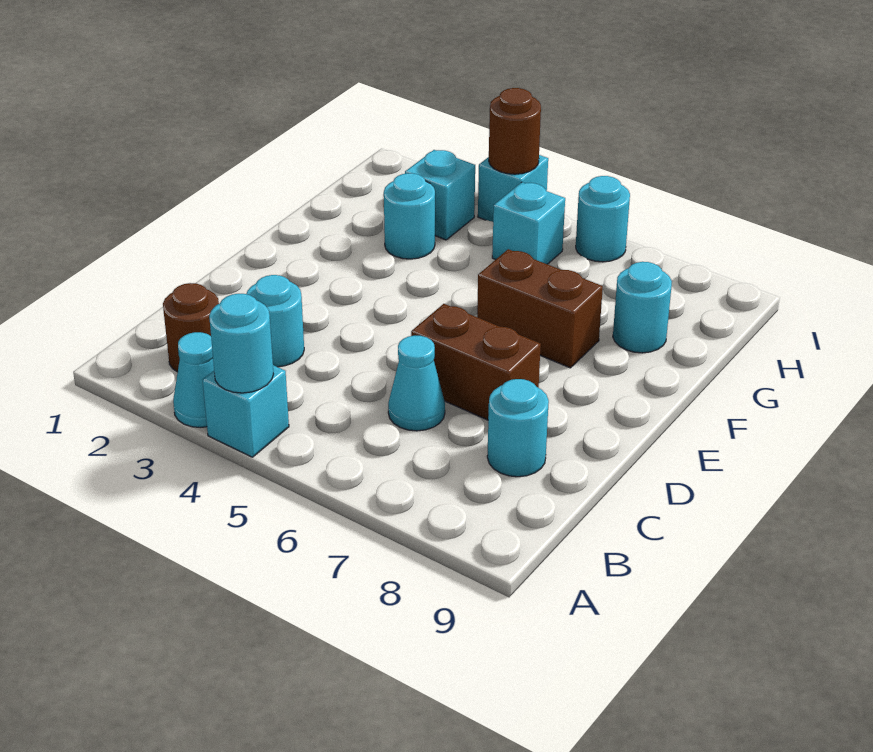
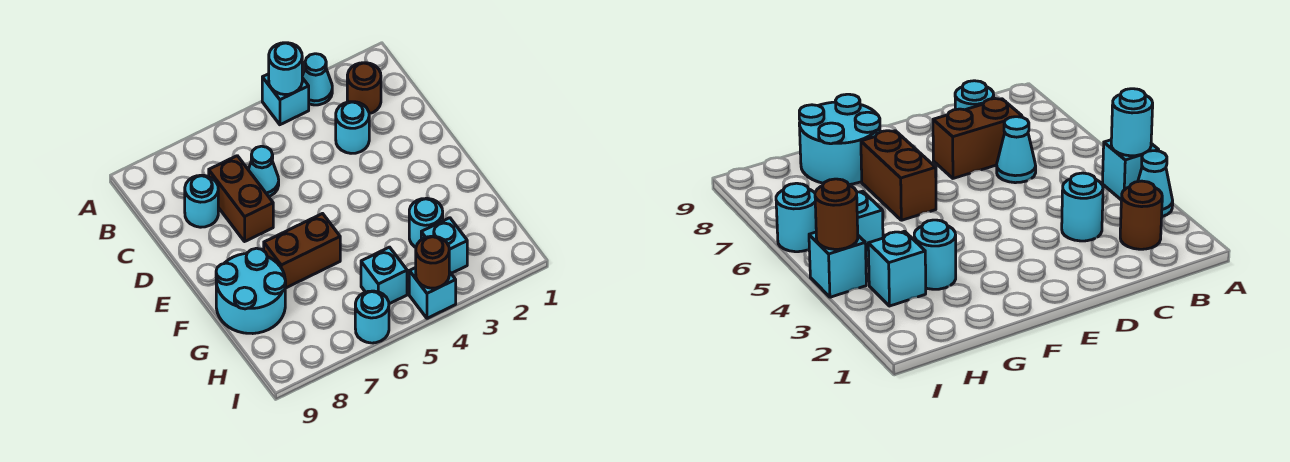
brown brick D6:D7 level 1 -> brown brick C7:D7 level 1
cyan round brick G8 level 1 -> cyan round brick F8:G9 level 1

